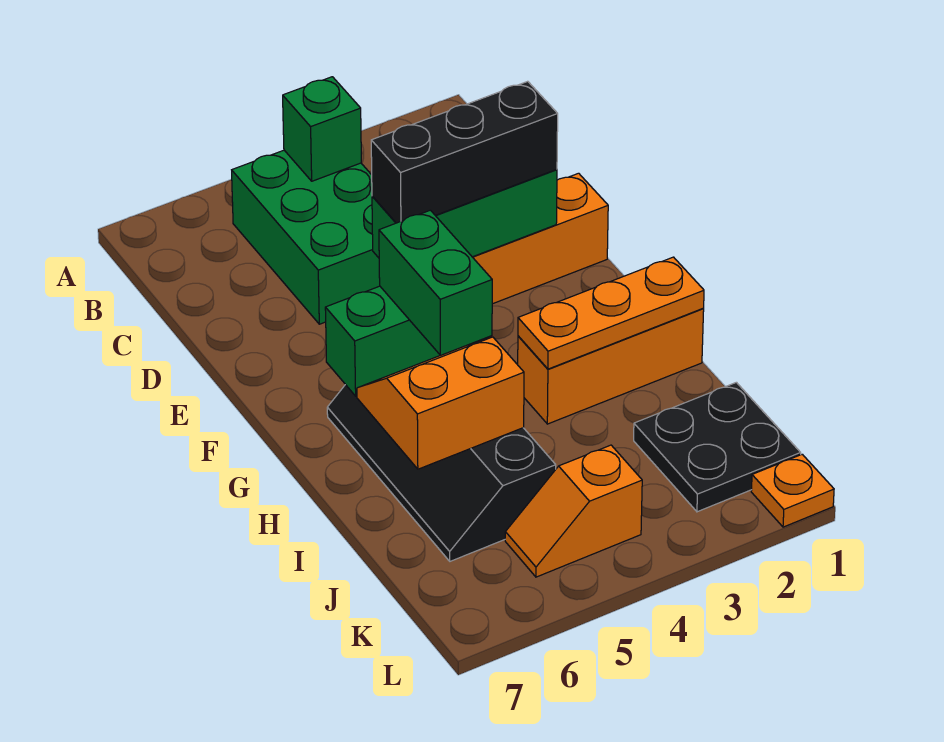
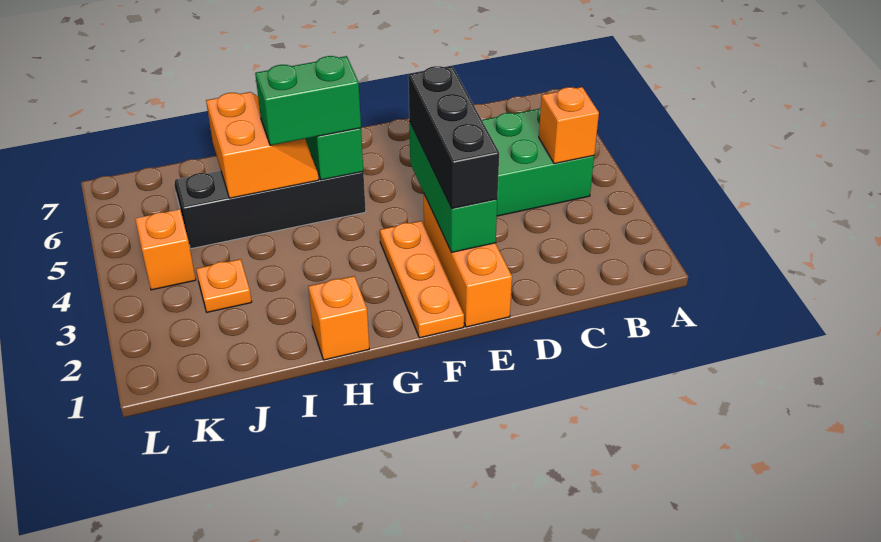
green brick B4 level 2 -> orange brick B4 level 2
orange brick H1:H3 level 1 -> orange brick H1 level 1
orange plate H1:H3 level 2 -> orange plate F1:F3 level 1
black plate J1:K2 level 1 -> none
orange plate L1 level 1 -> orange plate J3 level 1

